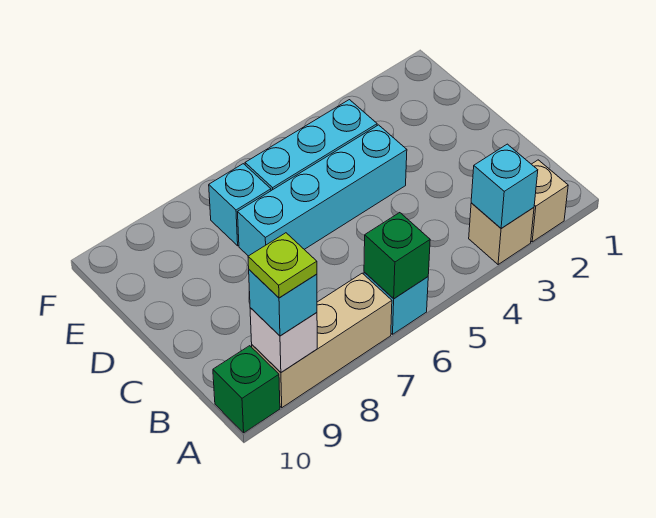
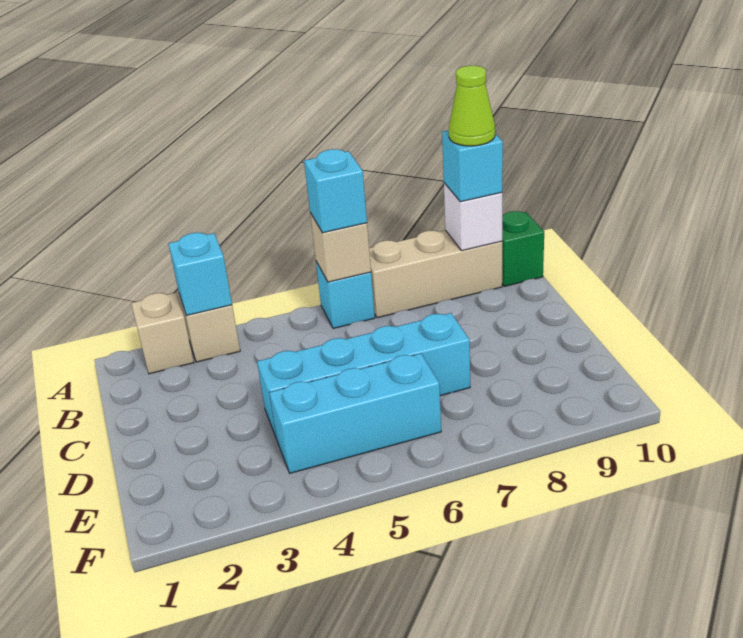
green brick A6 level 2 -> tan brick A6 level 2
lime plate A9 level 4 -> lime cone A9 level 4
cyan brick E7 level 1 -> cyan brick A6 level 3

